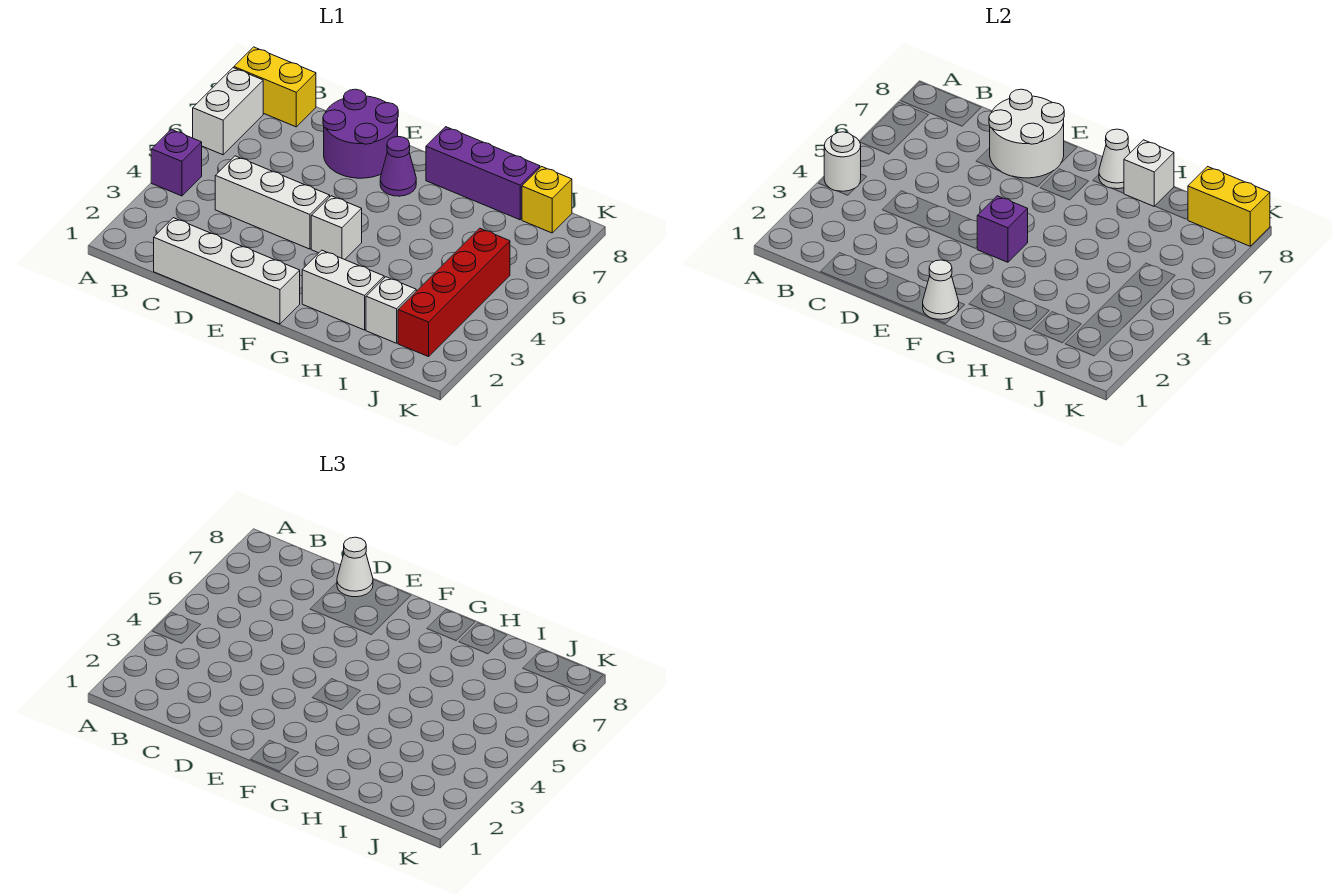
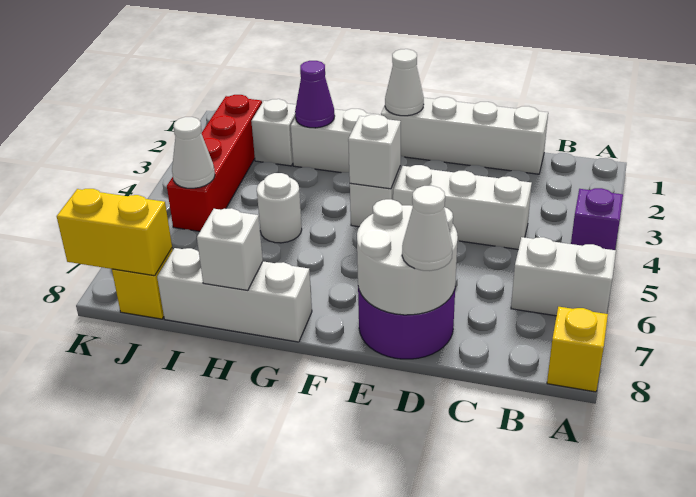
white round brick A4 level 2 -> white round brick H5 level 1
white brick A6:A7 level 1 -> white brick A6:B6 level 1
yellow brick A8:B8 level 1 -> yellow brick A8 level 1
purple brick F4 level 2 -> white brick F4 level 2
purple cone F7 level 1 -> purple cone H2 level 2
purple brick G8:I8 level 1 -> white brick G8:I8 level 1
white cone G8 level 2 -> white cone J5 level 2

